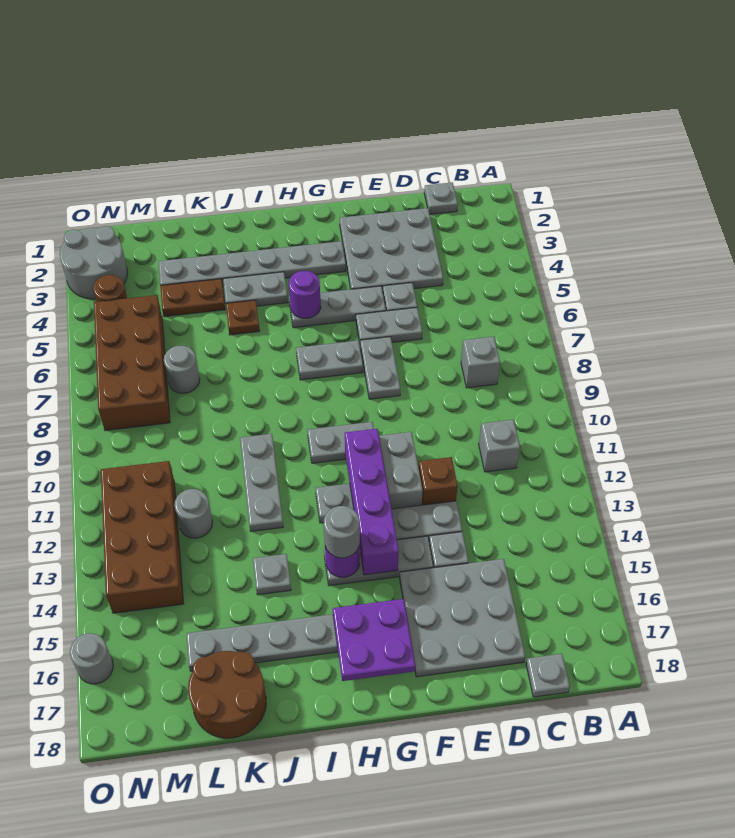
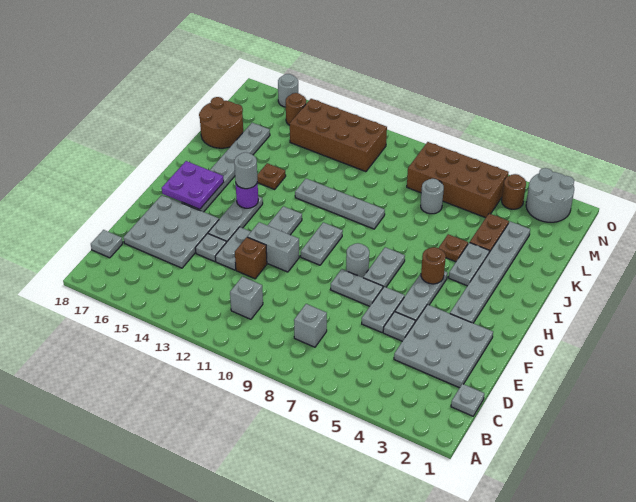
purple brick G11:G14 level 2 -> none
purple round brick H5 level 2 -> brown round brick H5 level 2
grey plate J10:J12 level 1 -> grey plate J9:J12 level 1
grey plate J14 level 1 -> brown plate J14 level 1
grey round brick L12 level 1 -> grey round brick G8 level 1
none -> brown round brick N15 level 1

